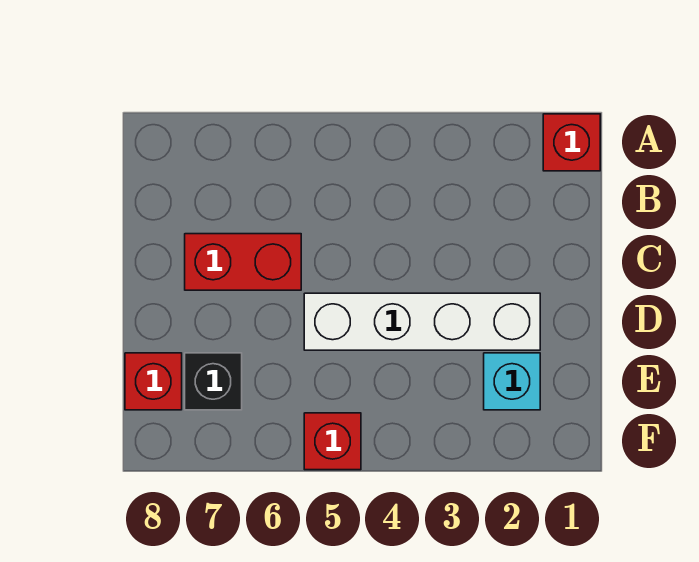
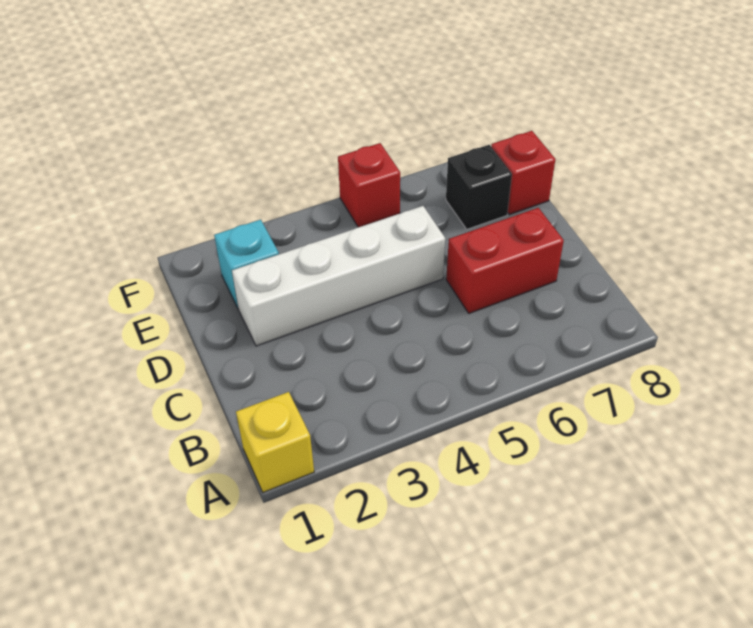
red brick A1 level 1 -> yellow brick A1 level 1

